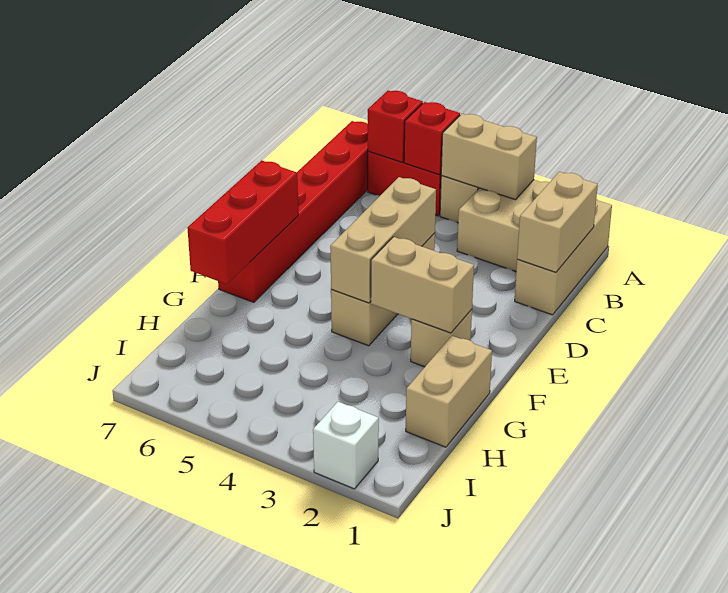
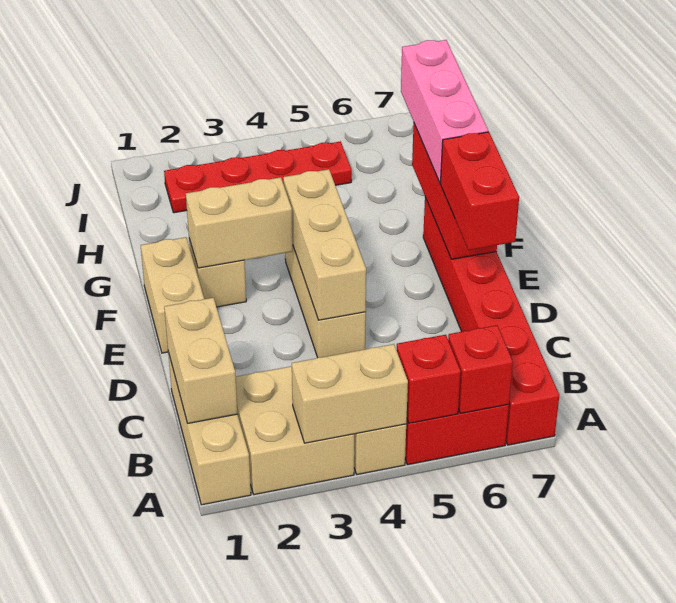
none -> red brick D7:E7 level 3
none -> pink brick F7:H7 level 3
tan brick G1:H1 level 1 -> tan brick E1:F1 level 1
none -> red plate I2:I5 level 1
white brick J2 level 1 -> none

